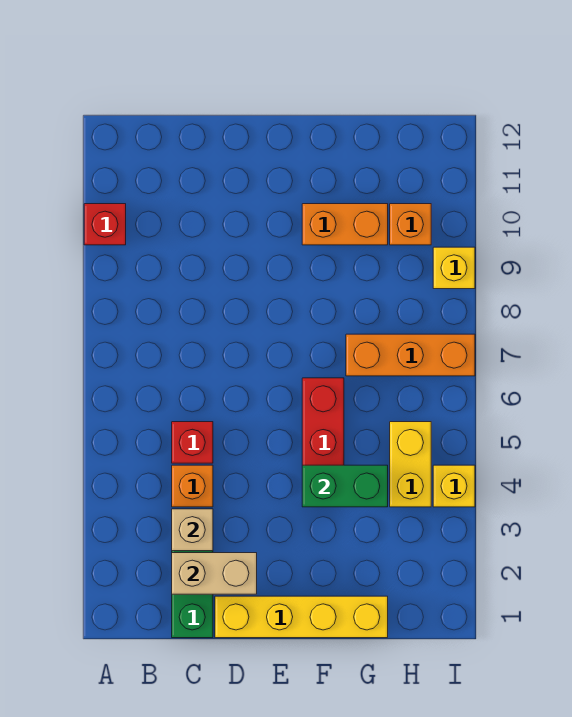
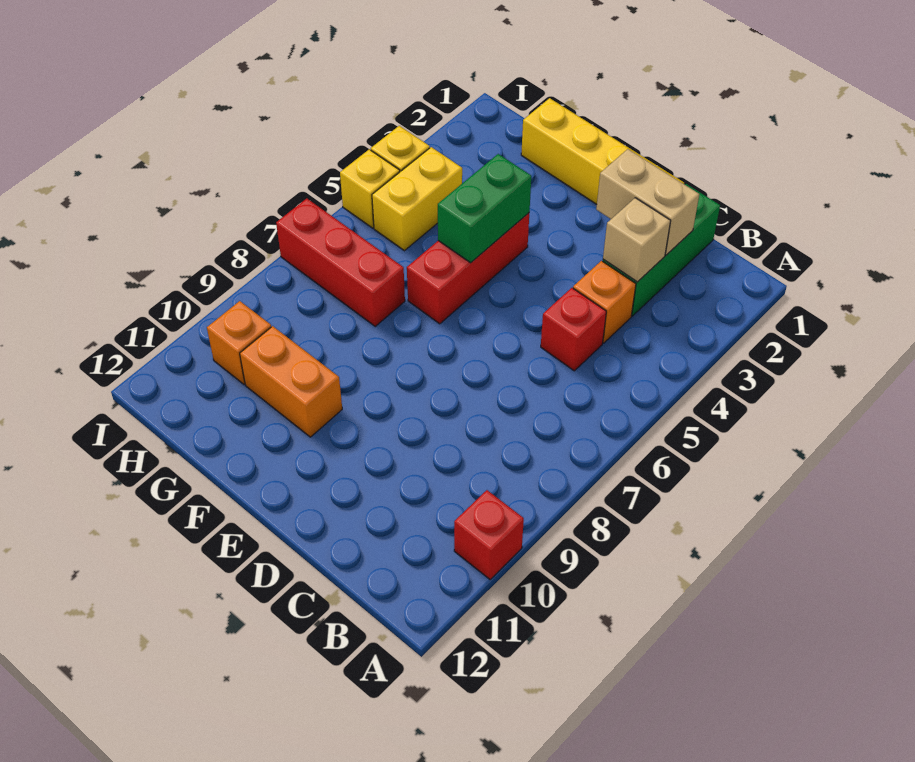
green brick F4:G4 level 2 -> green brick F4:F5 level 2
orange brick G7:I7 level 1 -> red brick G7:I7 level 1
yellow brick I9 level 1 -> yellow brick I5 level 1

